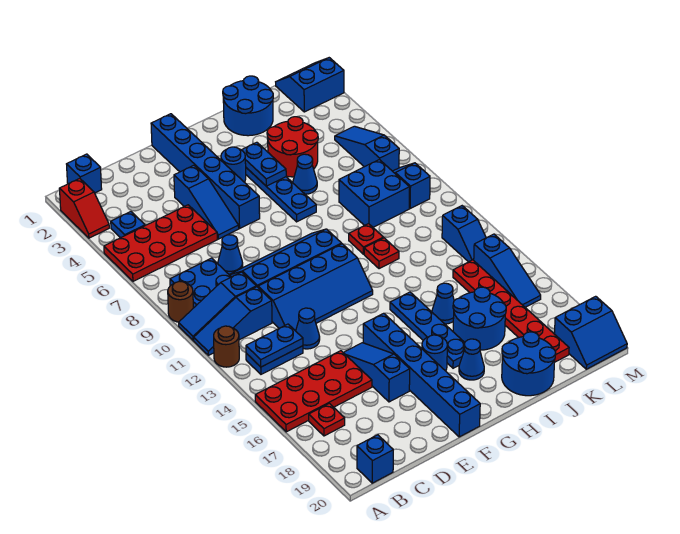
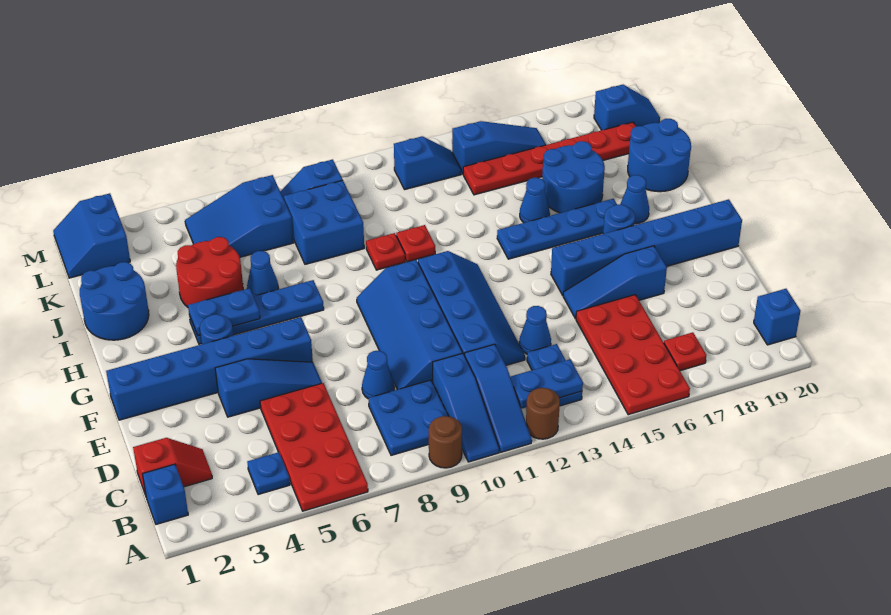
red slope A2:A3 level 1 top 2 -> red slope C1:C2 level 1 top 1
blue plate B13:C13 level 2 -> blue plate B12:B13 level 2
blue slope L5:L7 level 1 top 7 -> blue slope K5:L7 level 1 top 7
blue slope L19:M20 level 1 top 19 -> blue slope L19:L20 level 1 top 19

